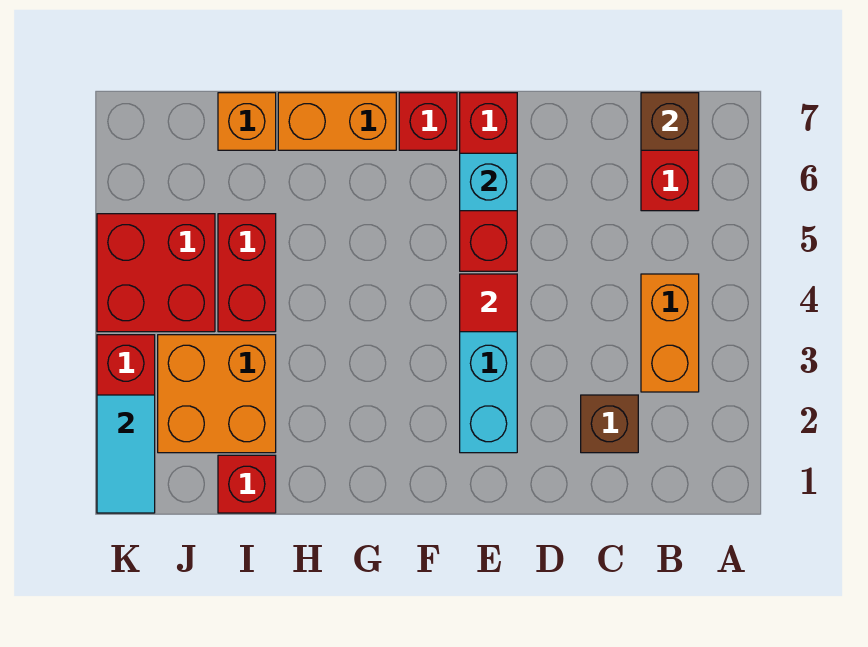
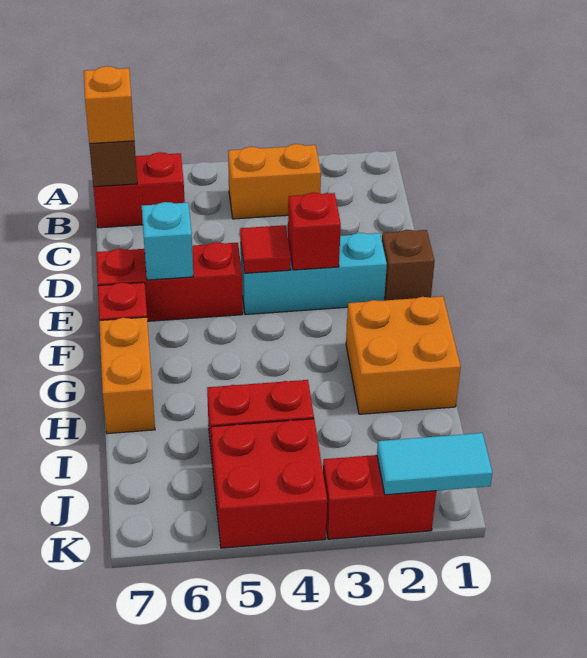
brown brick C2 level 1 -> brown brick E1 level 1
red brick I1 level 1 -> red brick E3 level 2
orange brick I2:J3 level 1 -> orange brick G1:H2 level 1
orange brick I7 level 1 -> orange brick B7 level 3

